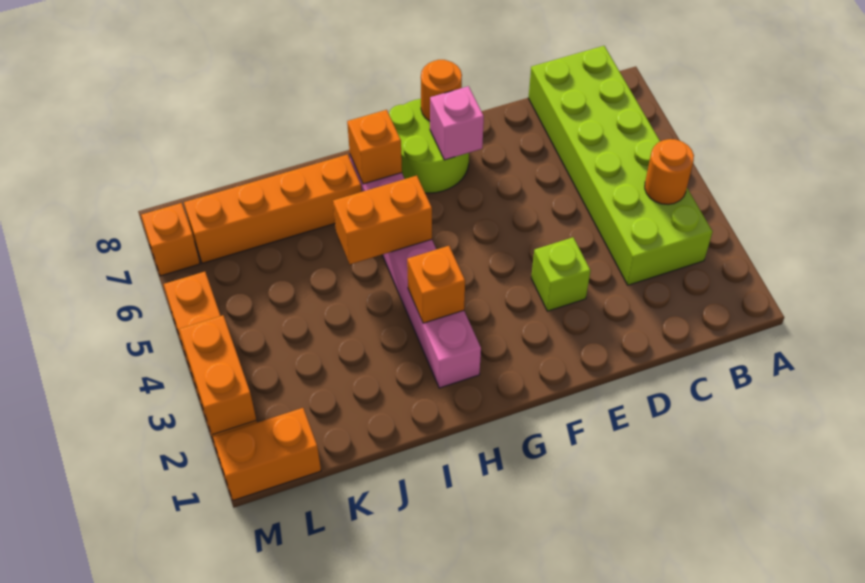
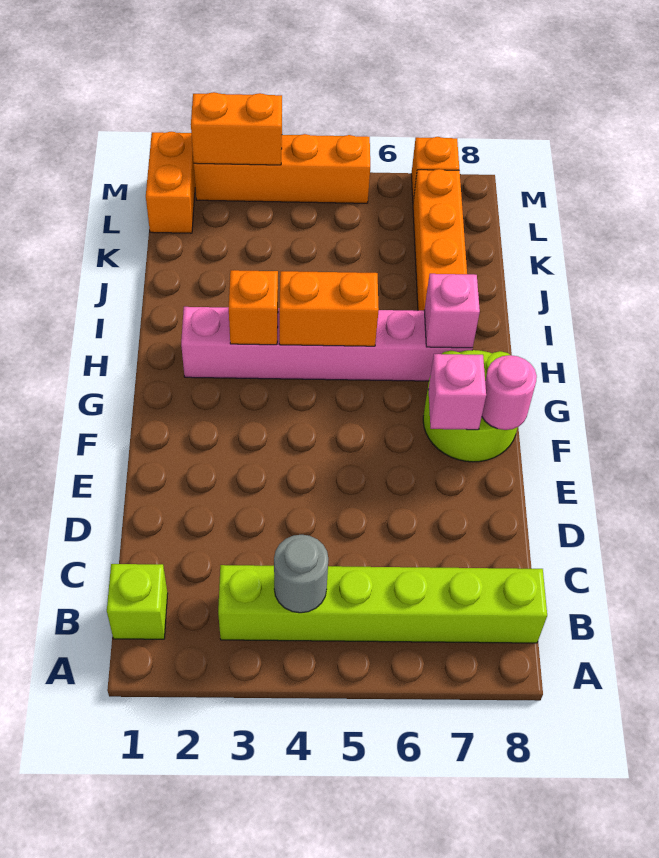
lime brick B3:C8 level 1 -> lime brick B3:B8 level 1
orange round brick B4 level 2 -> grey round brick B4 level 2
lime brick E3 level 1 -> lime brick B1 level 1
orange round brick F8 level 2 -> pink round brick F8 level 2
orange brick H5:I5 level 2 -> orange brick H4:H5 level 2
orange brick H7 level 2 -> pink brick H7 level 2

